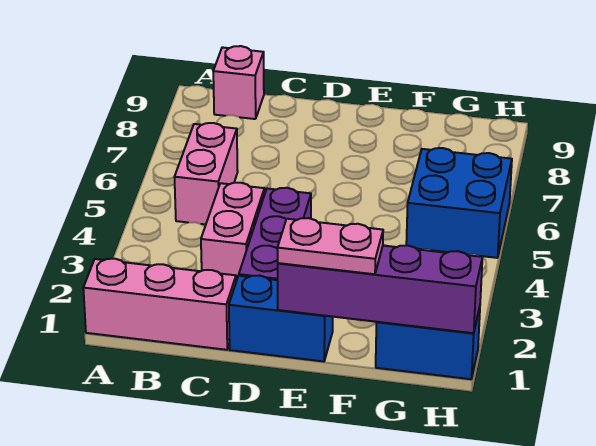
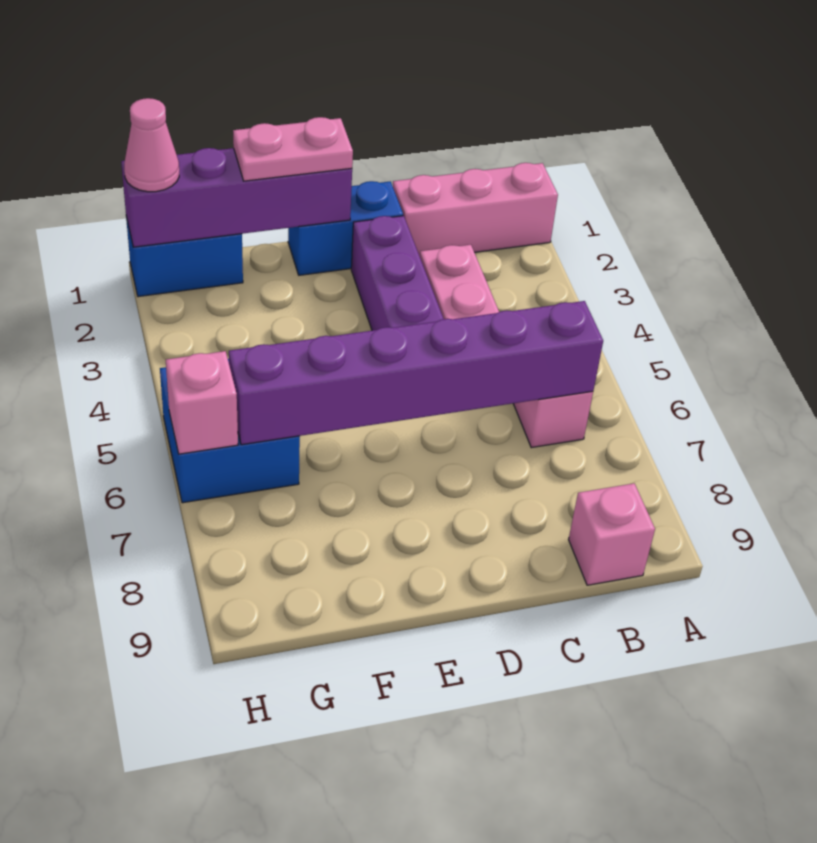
none -> purple brick B6:G6 level 2
none -> pink cone H1 level 3
none -> pink brick H6 level 2

